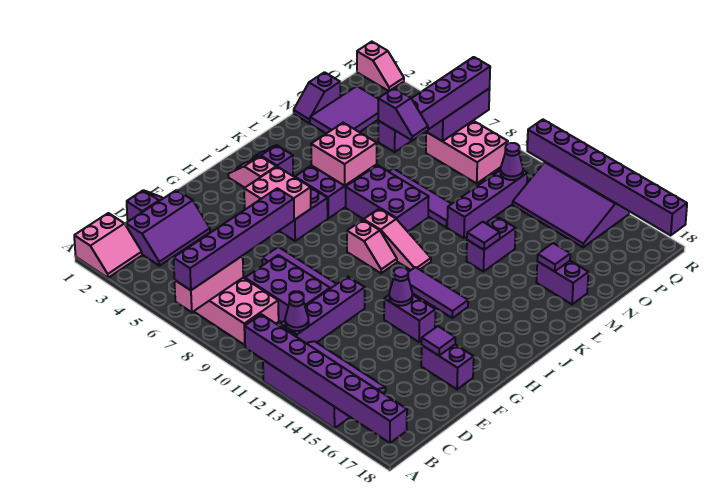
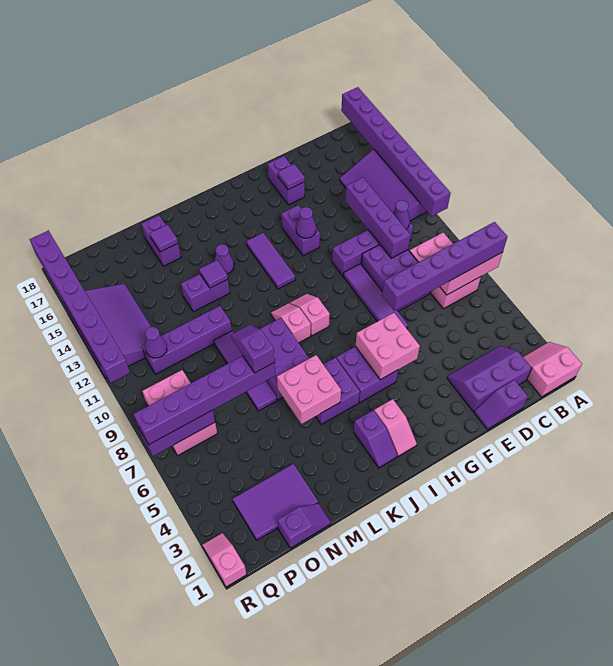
none -> purple brick D10:D13 level 2
pink slope J9:J11 level 1 top 9 -> pink slope J9:J10 level 1 top 9
none -> purple cone K14 level 1

